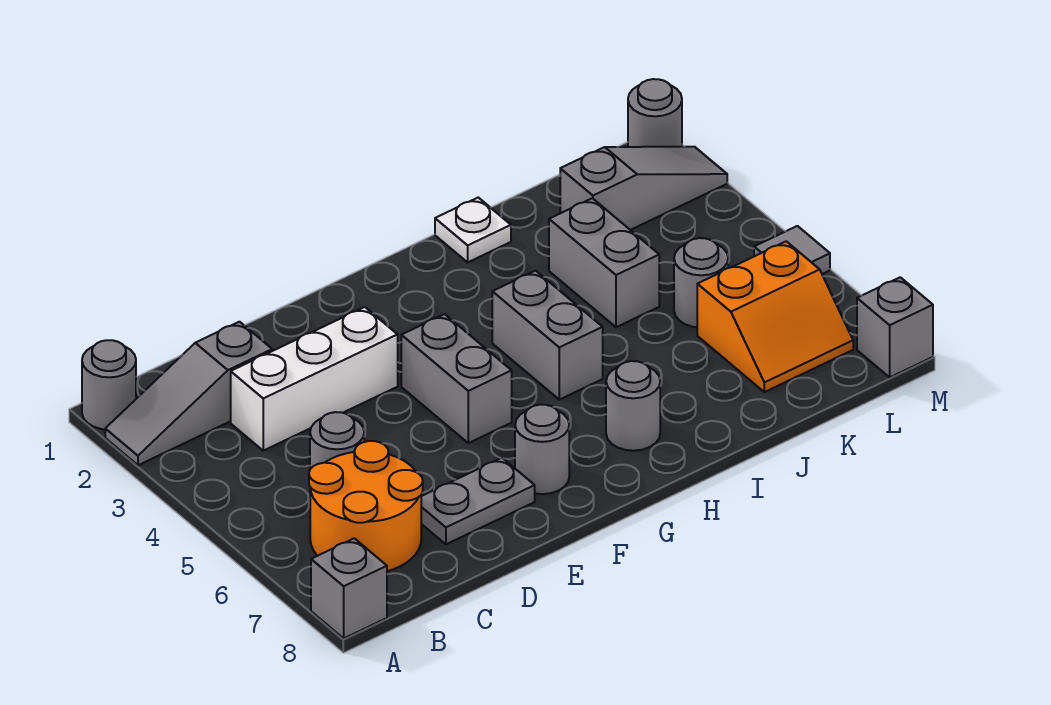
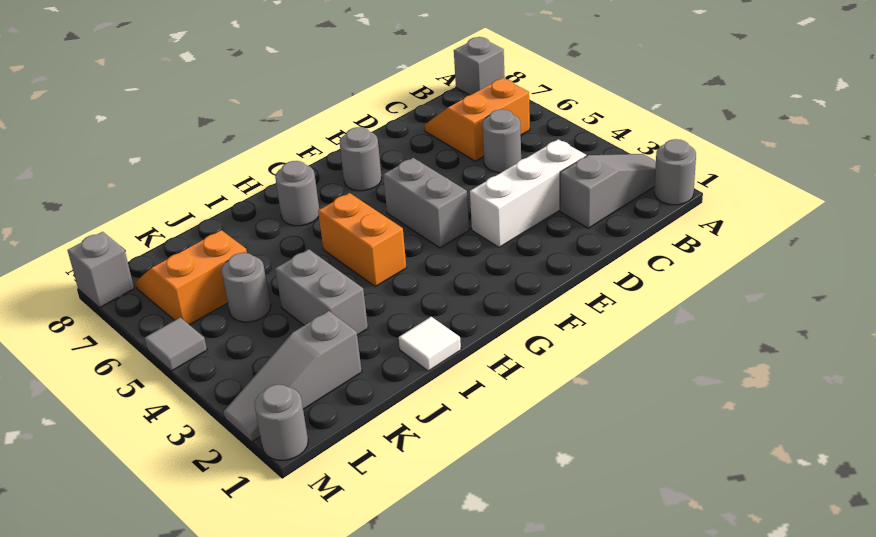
orange round brick B6:C7 level 1 -> orange slope B6:C7 level 1 top 6
grey plate D7:E7 level 1 -> none
grey brick H4:H5 level 1 -> orange brick H4:H5 level 1
white plate I1 level 1 -> white tile I1 level 1

